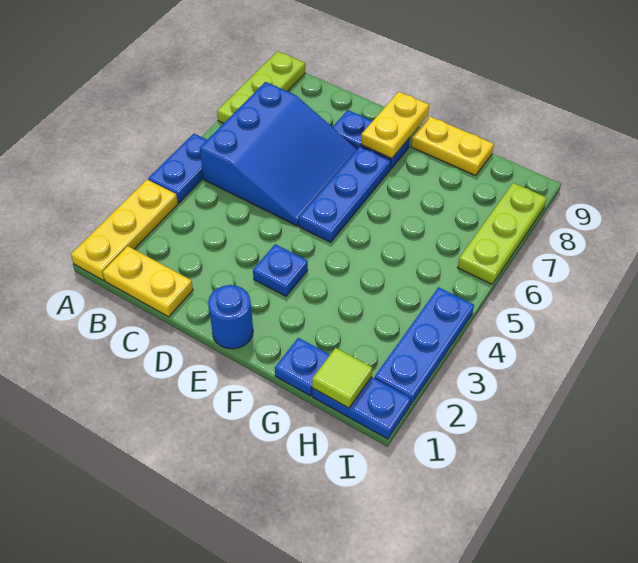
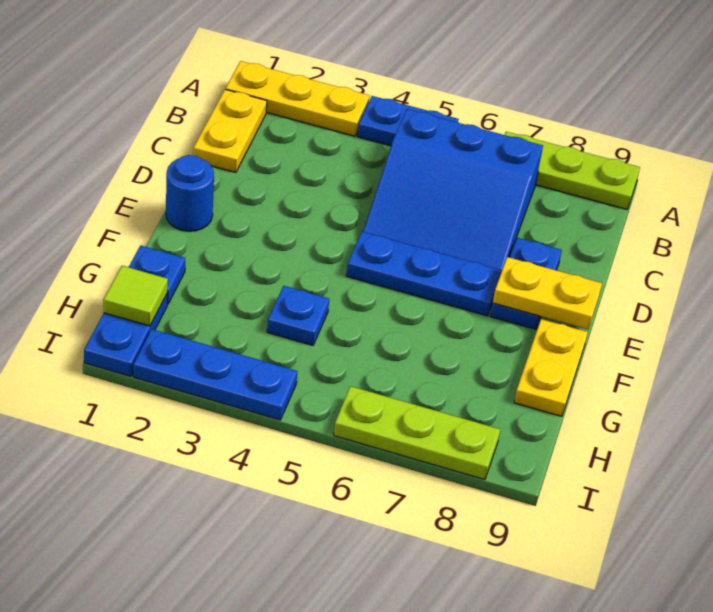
blue plate E3 level 1 -> blue plate G4 level 1

